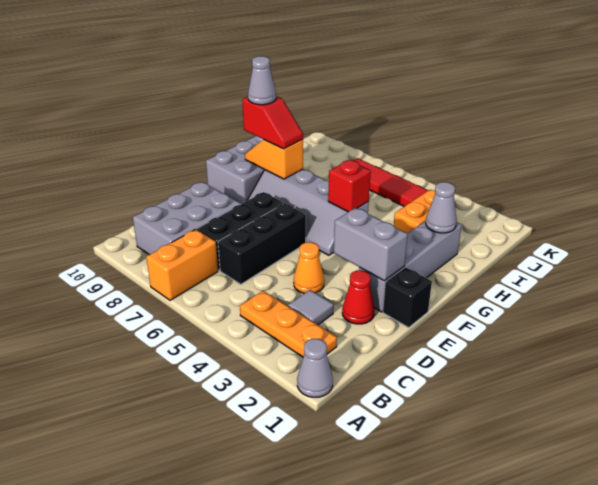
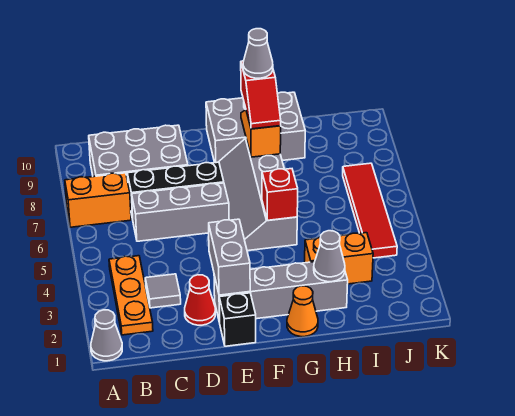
black brick C6:E6 level 1 -> grey brick C6:E6 level 1
orange cone D4 level 1 -> orange cone G1 level 1

